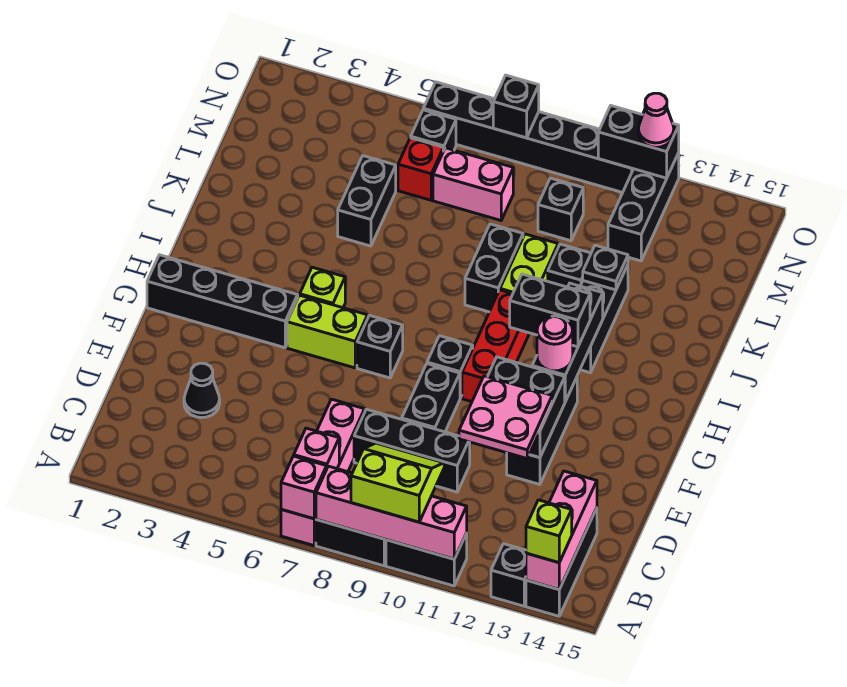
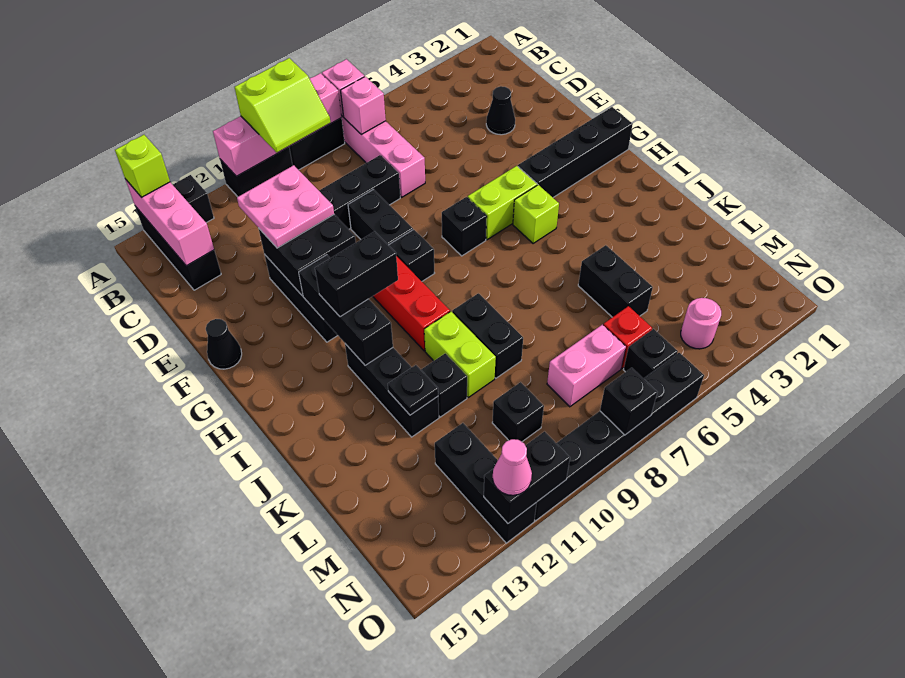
none -> black cone F15 level 1
pink round brick G12 level 3 -> pink round brick N4 level 1

